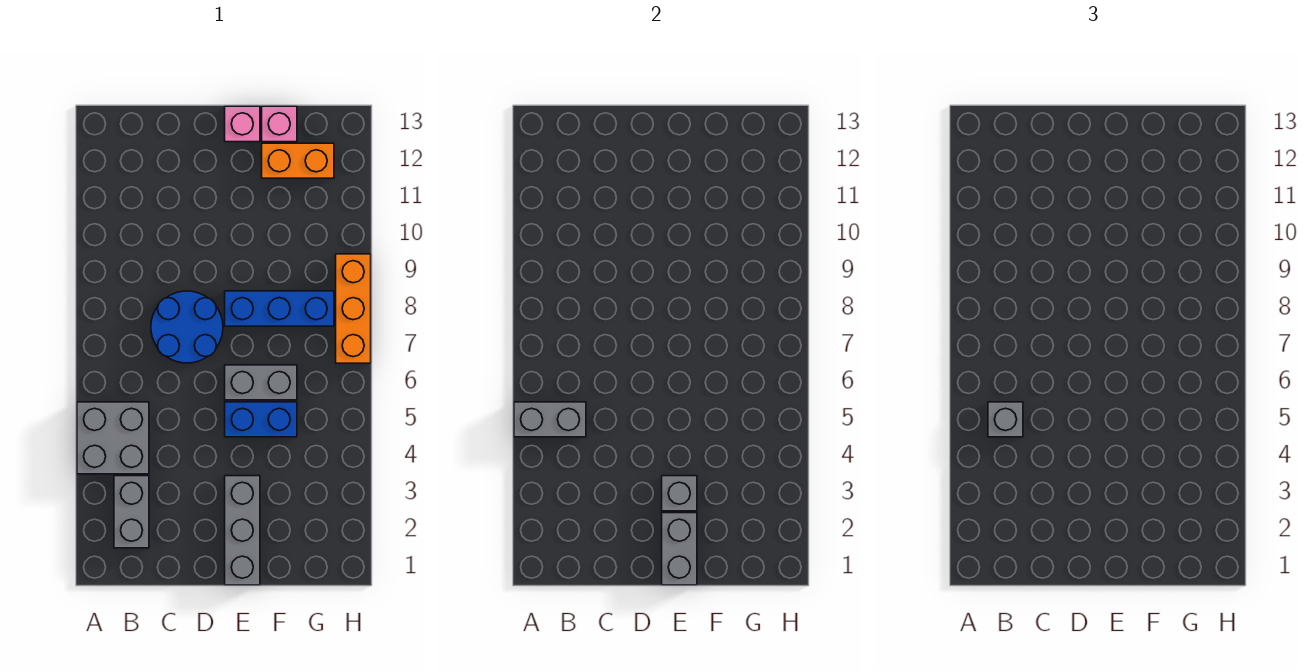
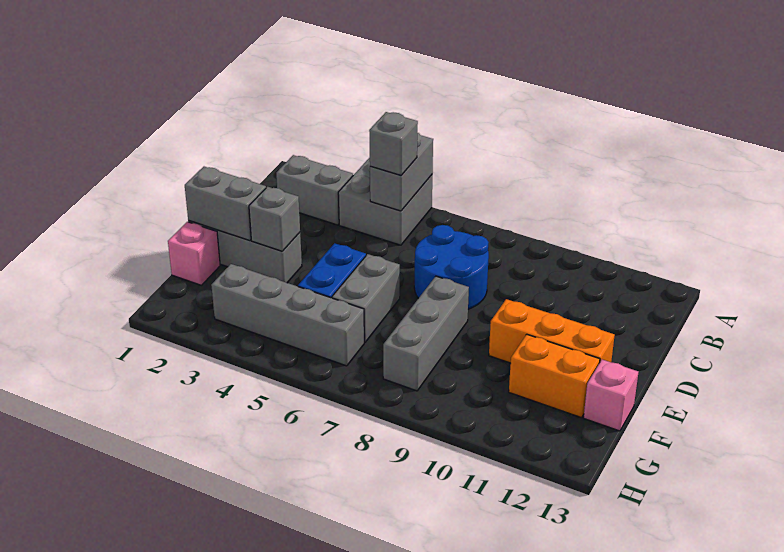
blue brick E8:G8 level 1 -> grey brick E8:G8 level 1
pink brick E13 level 1 -> pink brick F1 level 1
orange brick F12:G12 level 1 -> orange brick F11:F12 level 1
none -> grey brick G3:G6 level 1
orange brick H7:H9 level 1 -> orange brick E10:E12 level 1

